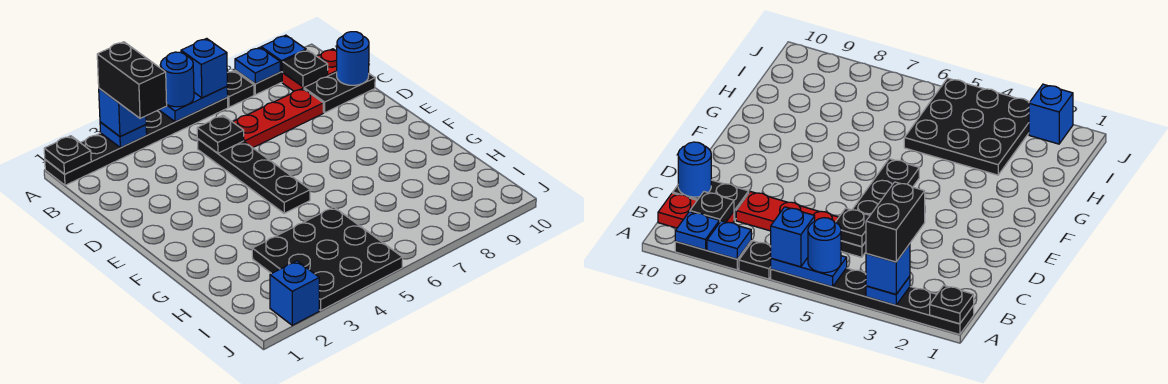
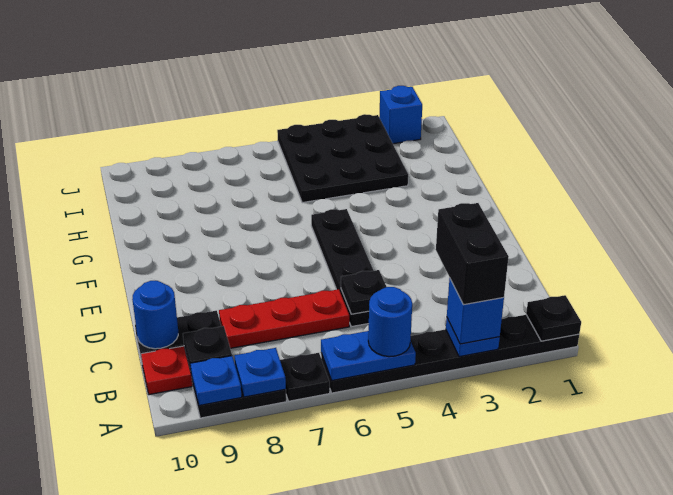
blue brick A6 level 3 -> none

